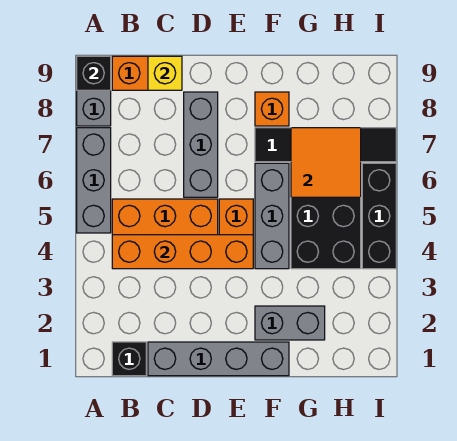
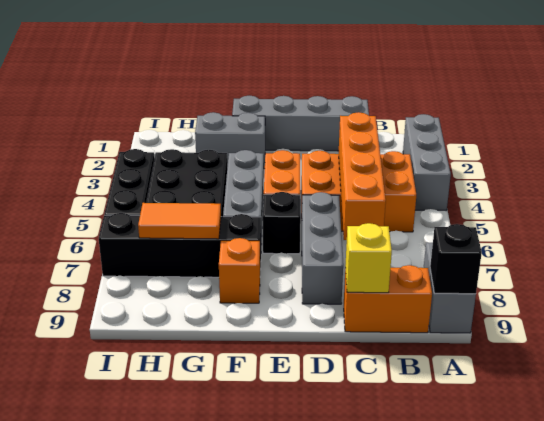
grey brick A5:A7 level 1 -> grey brick A2:A4 level 1
black brick B1 level 1 -> black brick E6 level 1
orange brick B4:E4 level 2 -> orange brick C4:C7 level 2
black tile F7:I7 level 1 -> black brick F7:I7 level 1
orange tile G6:H7 level 2 -> orange tile G7:H7 level 2

